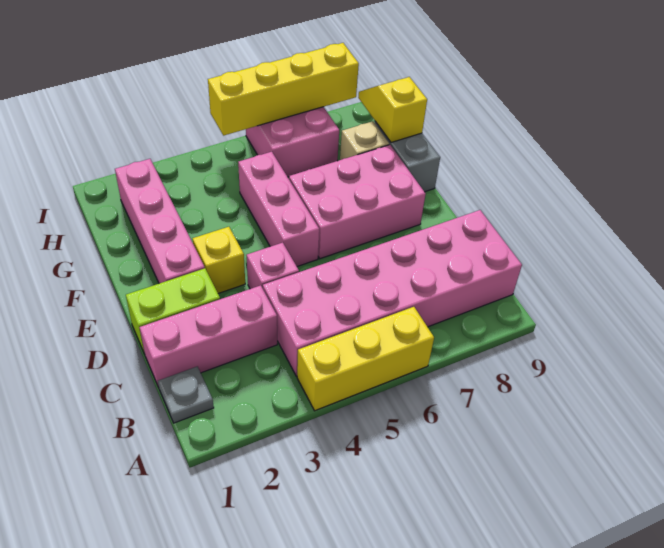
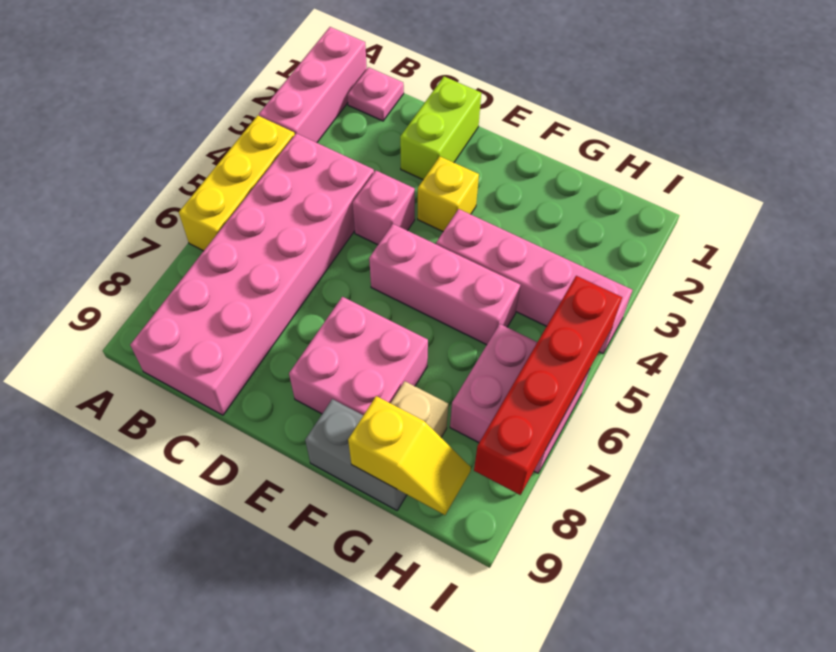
grey plate B1 level 1 -> pink plate B1 level 1
pink brick C1:C3 level 1 -> pink brick A1:A3 level 1
pink brick E2:H2 level 1 -> pink brick F4:I4 level 1
pink brick E6:F8 level 1 -> pink brick E7:F8 level 1
yellow brick I5:I8 level 2 -> red brick I5:I8 level 2

